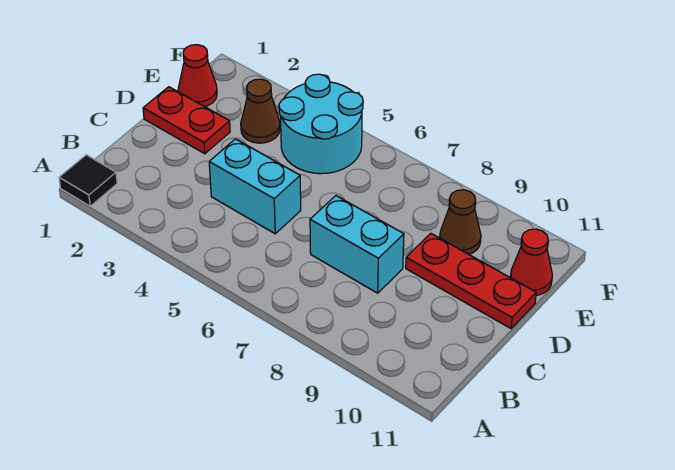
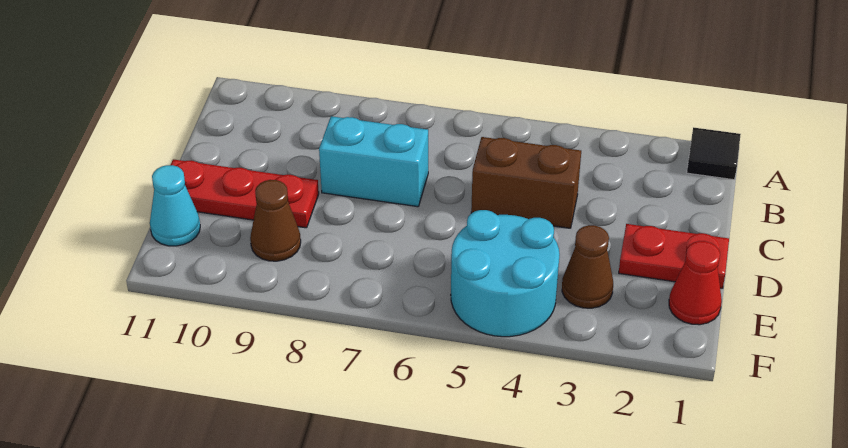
cyan brick C4:C5 level 1 -> brown brick C4:C5 level 1
red cone E11 level 1 -> cyan cone E11 level 1

